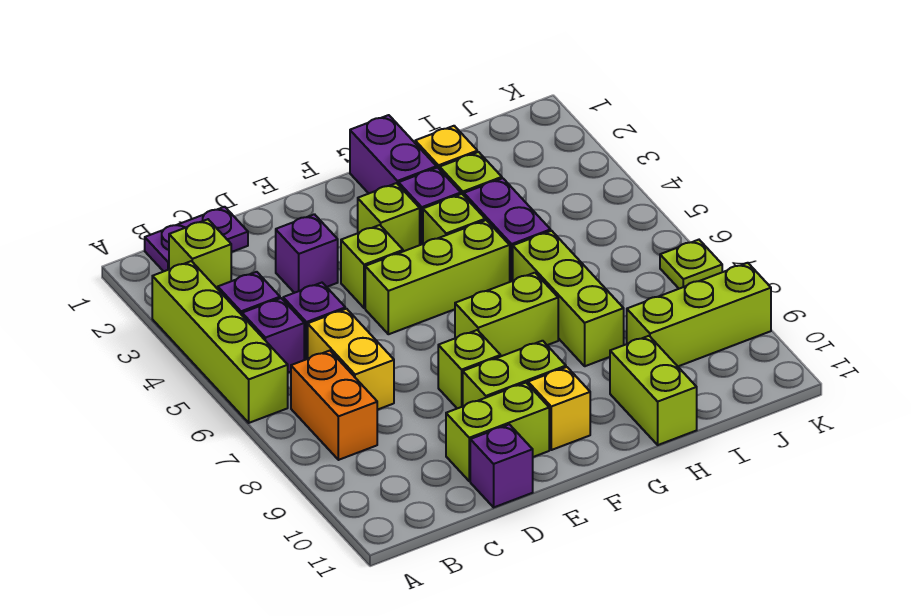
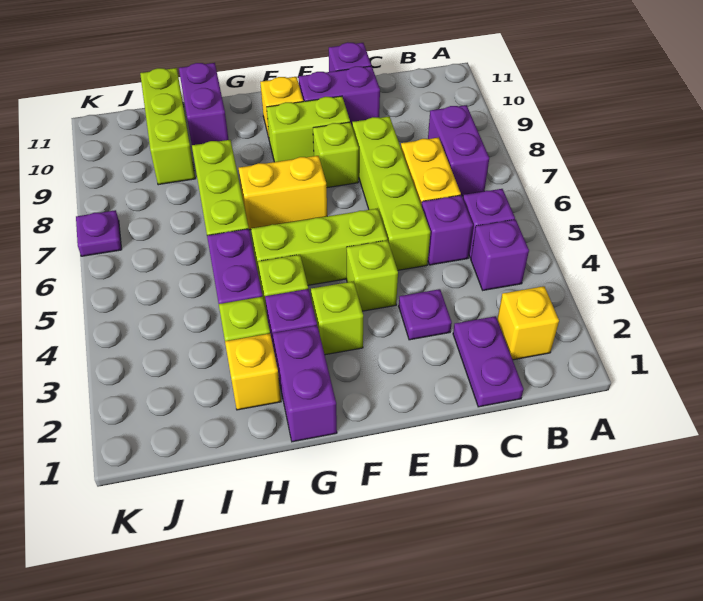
lime brick A3:A6 level 1 -> lime brick D5:D8 level 1
purple plate B1:C1 level 1 -> purple plate C1:C2 level 1
lime brick B2 level 1 -> yellow brick B2 level 1
orange brick B7:B8 level 1 -> purple brick B7:B8 level 1
purple brick D3 level 1 -> purple plate D3 level 1
lime brick D10:E10 level 1 -> purple brick D10:E10 level 1
lime brick F7:G7 level 1 -> yellow brick F7:G7 level 1
lime brick H10:H11 level 1 -> purple brick H10:H11 level 1
lime brick I9:K9 level 1 -> lime brick I9:I11 level 1
lime plate K7 level 1 -> purple plate K7 level 1

